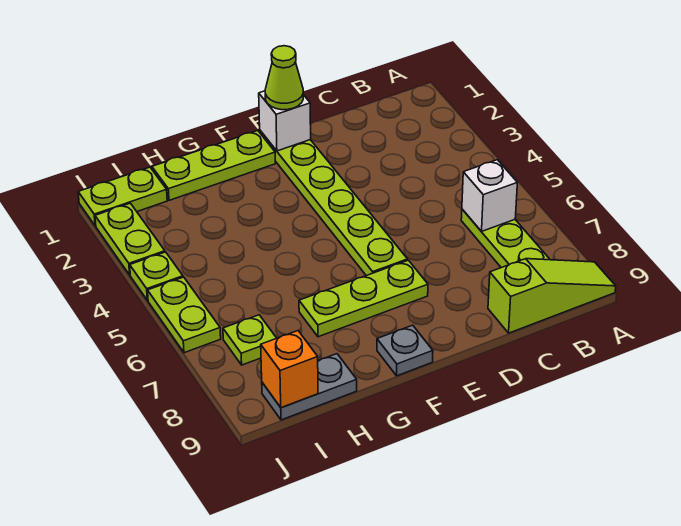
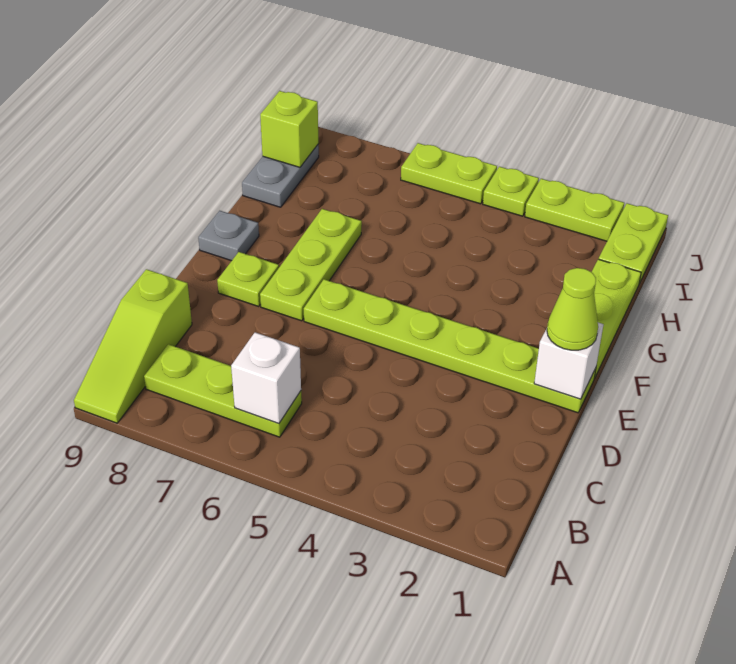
lime plate I7 level 1 -> lime plate E8 level 1
orange brick I9 level 2 -> lime brick I9 level 2

